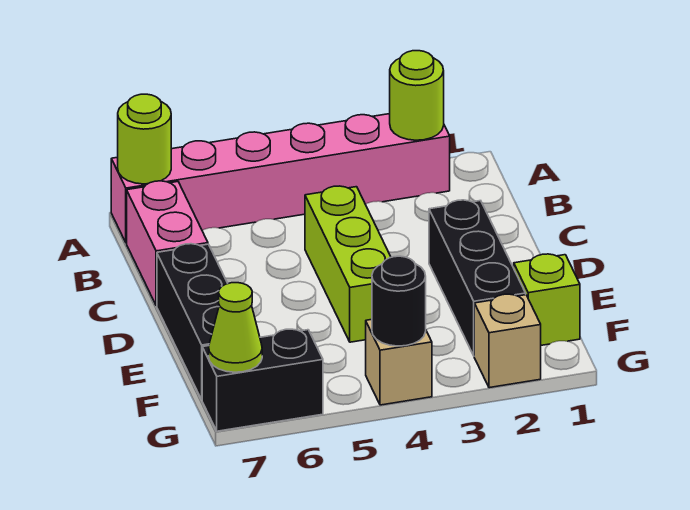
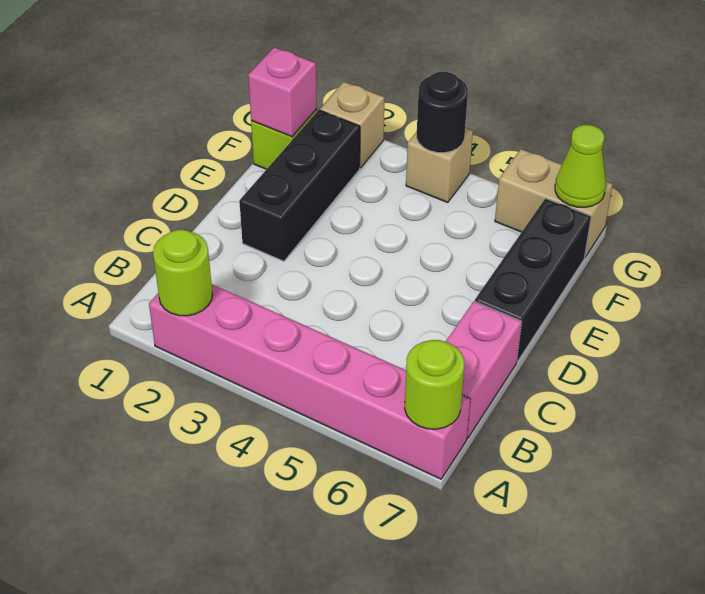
lime brick C4:E4 level 1 -> none
none -> pink brick F1 level 2
black brick G6:G7 level 1 -> tan brick G6:G7 level 1

